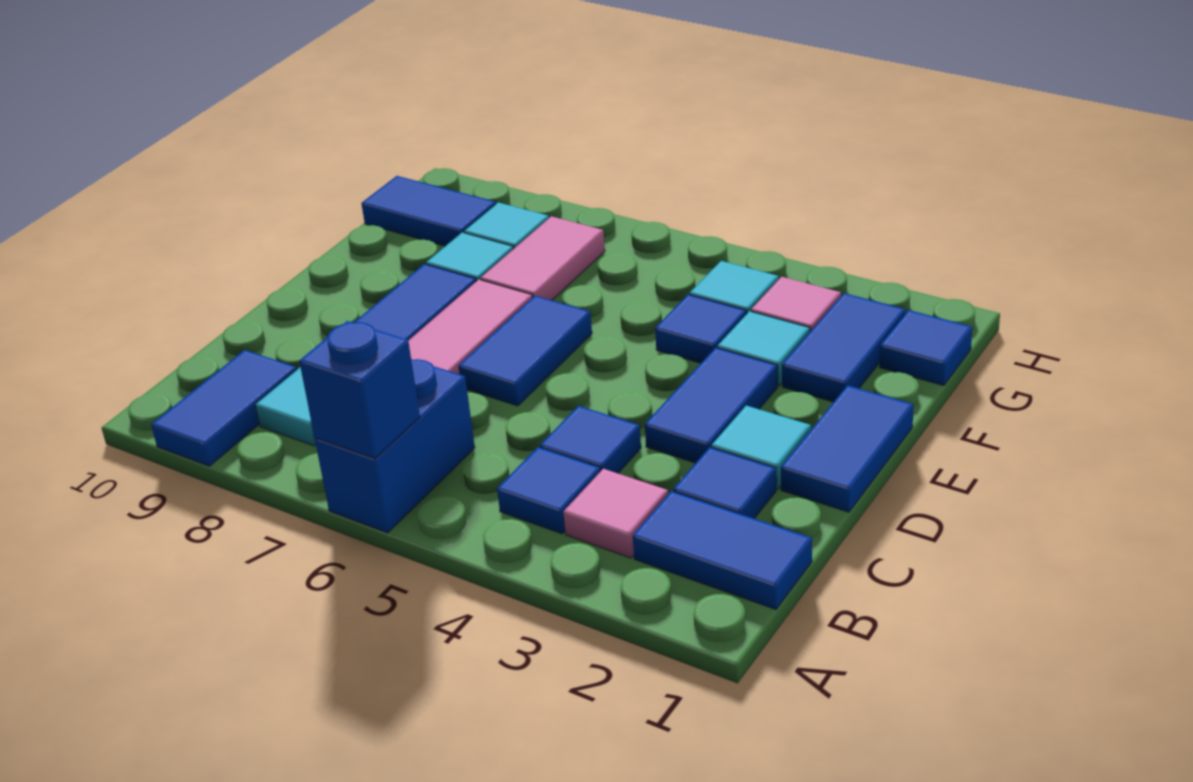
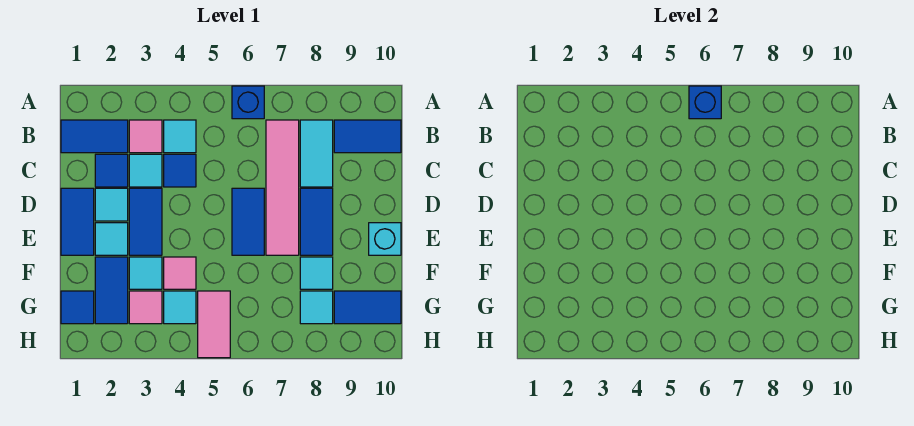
blue brick A6:B6 level 1 -> blue brick A6 level 1
blue tile A9:B9 level 1 -> blue tile B9:B10 level 1
blue tile B4 level 1 -> cyan tile B4 level 1
none -> cyan tile C3 level 1
none -> cyan tile E2 level 1
none -> cyan brick E10 level 1
blue tile F4 level 1 -> pink tile F4 level 1
pink tile F7:G7 level 1 -> pink tile G5:H5 level 1

